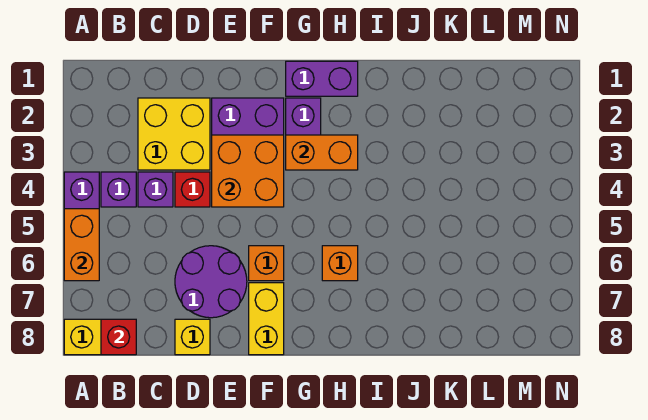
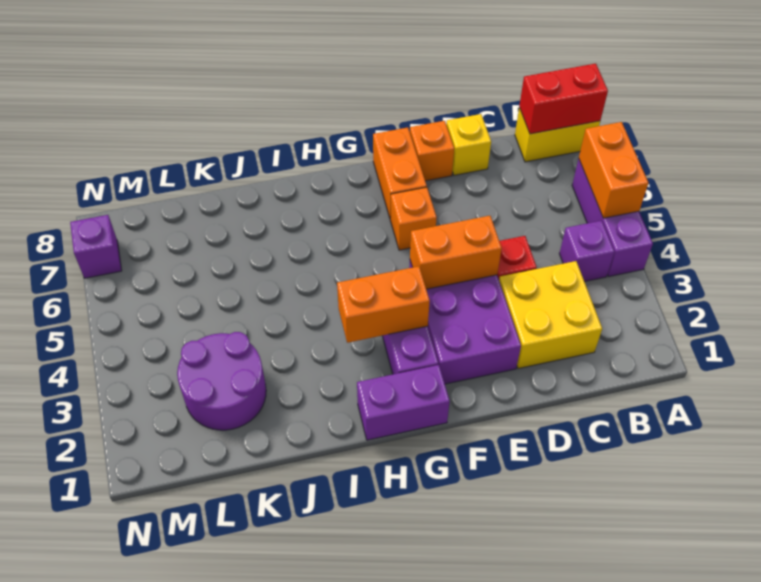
red brick B8 level 2 -> red brick A8:B8 level 2
purple brick C4 level 1 -> purple brick N7 level 1
purple round brick D6:E7 level 1 -> purple round brick K2:L3 level 1
orange brick E3:F4 level 2 -> orange brick E4:F4 level 2
yellow brick F7:F8 level 1 -> orange brick F7:F8 level 1
orange brick H6 level 1 -> orange brick E8 level 1

